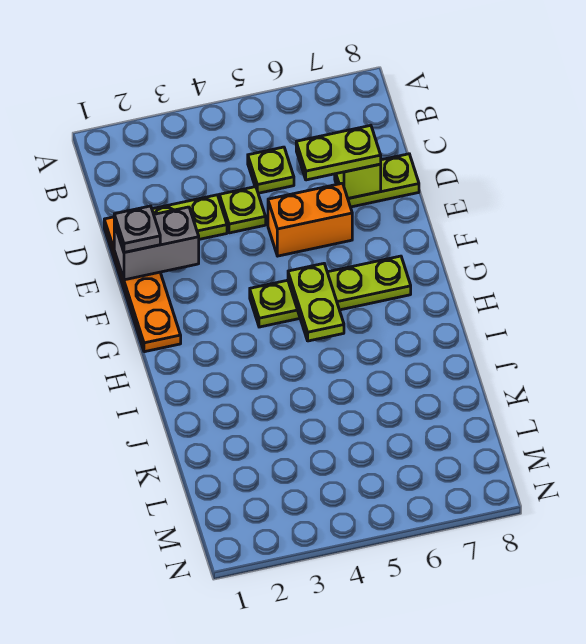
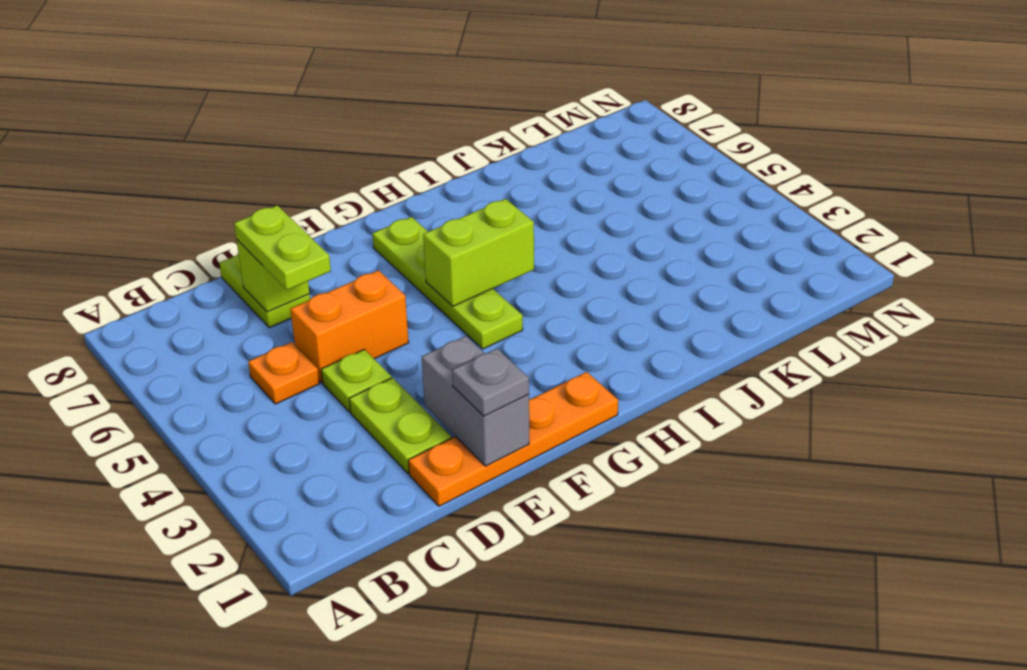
lime plate C5 level 1 -> orange plate C5 level 1
orange brick E5:E6 level 1 -> orange brick D5:E5 level 1
lime plate G5:H5 level 2 -> lime brick G5:H5 level 2

